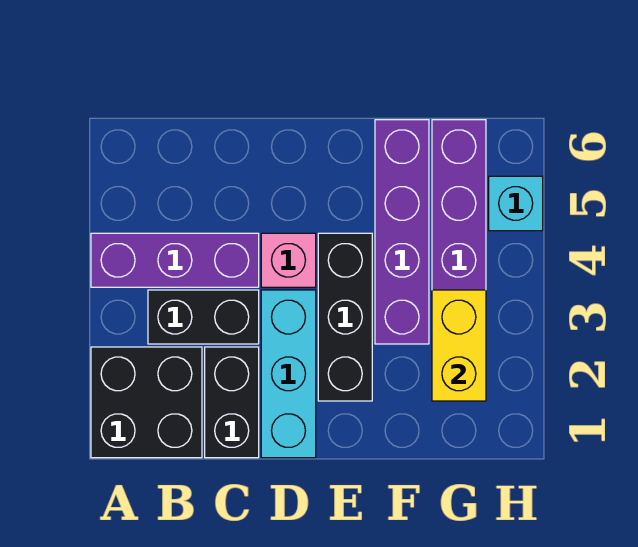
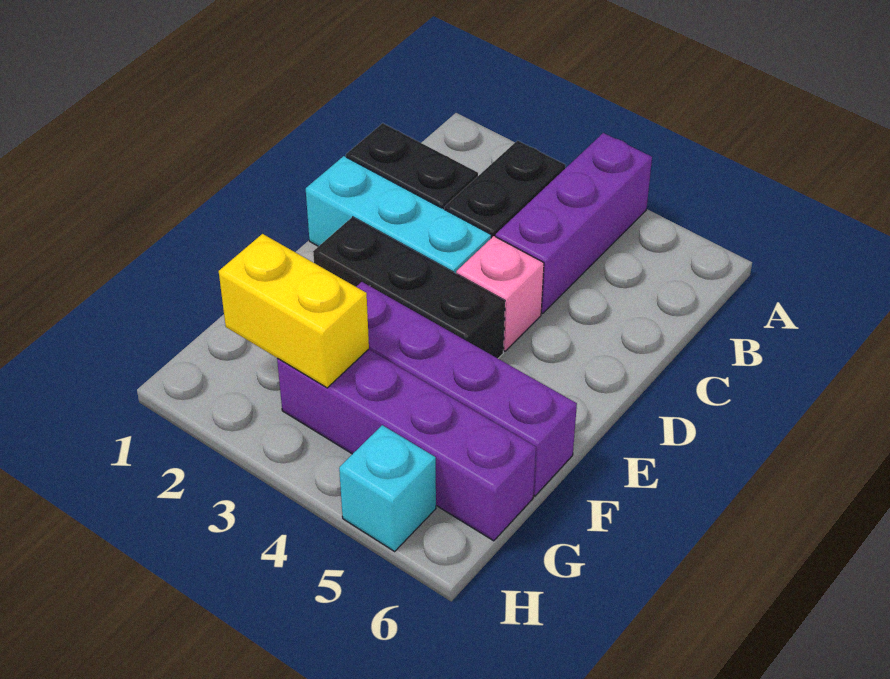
black brick A1:B2 level 1 -> none

